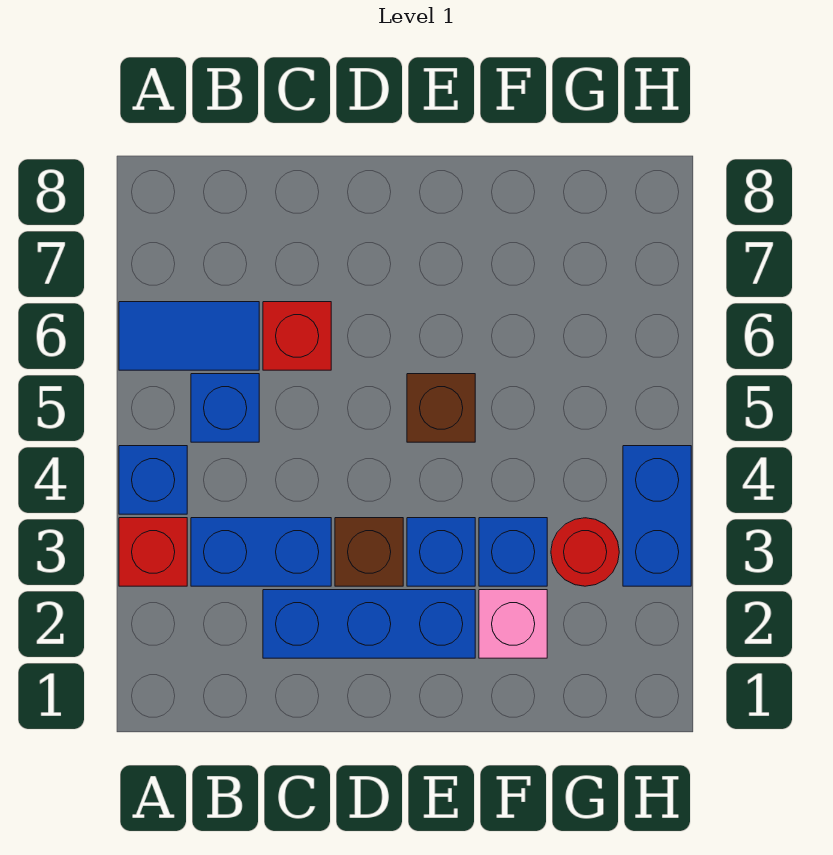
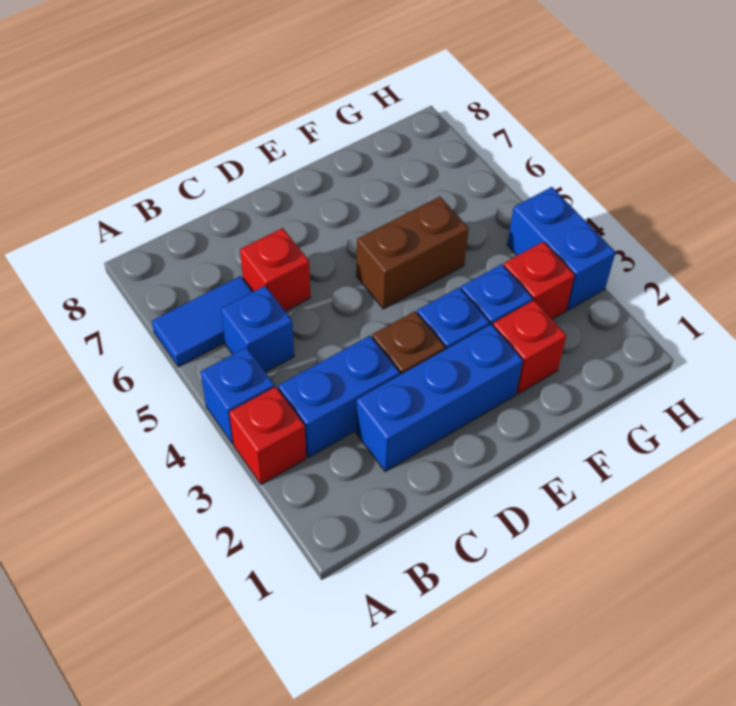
brown brick E5 level 1 -> brown brick E5:F5 level 1
pink brick F2 level 1 -> red brick F2 level 1
red round brick G3 level 1 -> red brick G3 level 1

